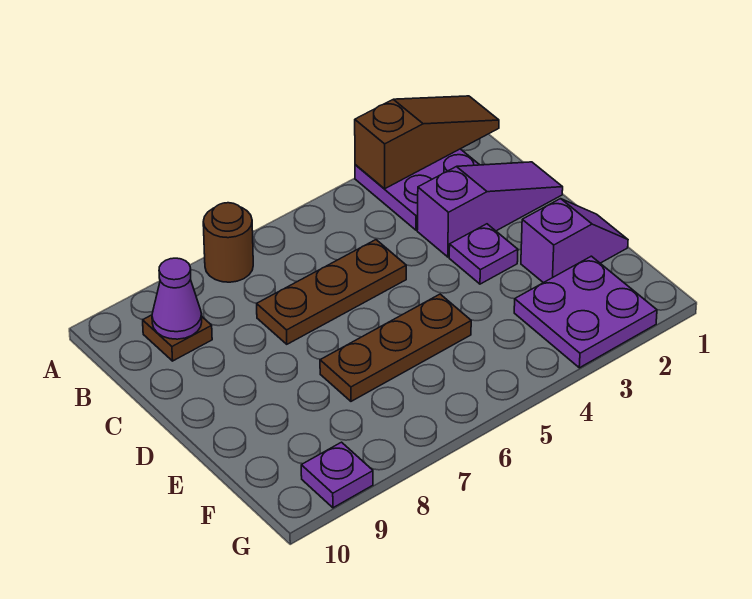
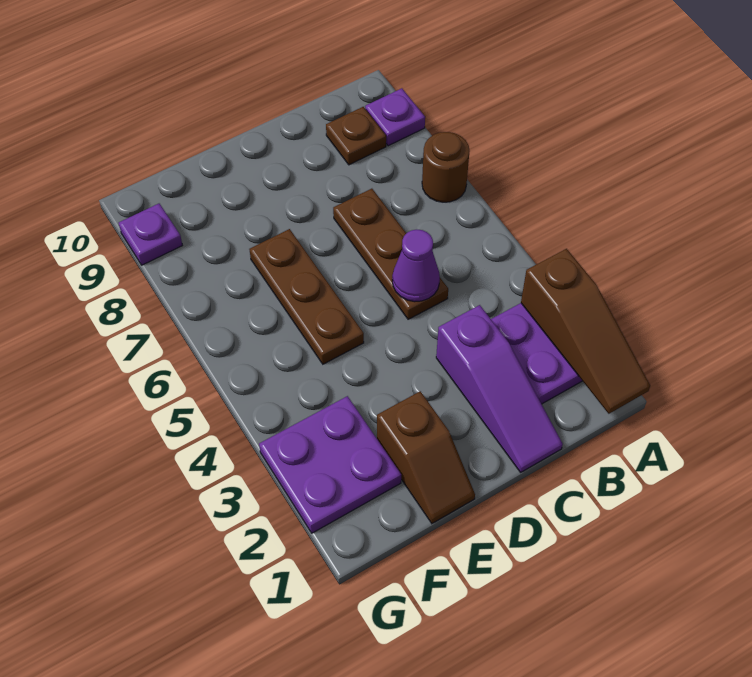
purple cone B9 level 2 -> purple cone C5 level 2
purple plate D3 level 1 -> purple plate A9 level 1
purple slope E1:E2 level 1 top 2 -> brown slope E1:E2 level 1 top 2

